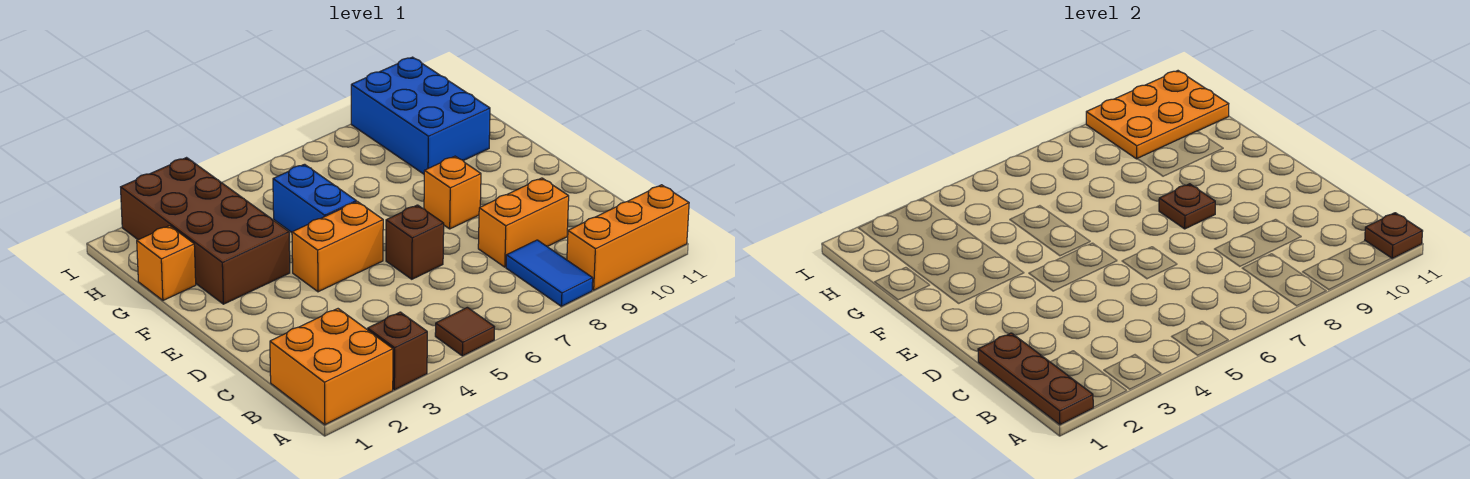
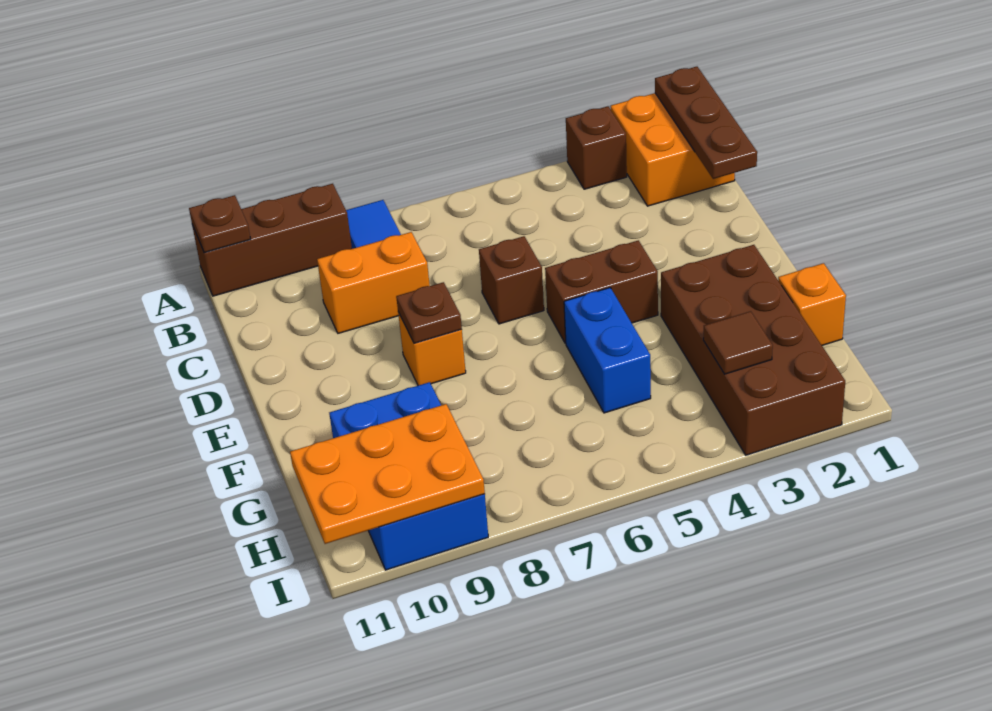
brown tile A5 level 1 -> brown tile H3 level 2
orange brick A9:A11 level 1 -> brown brick A9:A11 level 1
orange brick E4:E5 level 1 -> brown brick E4:E5 level 1

